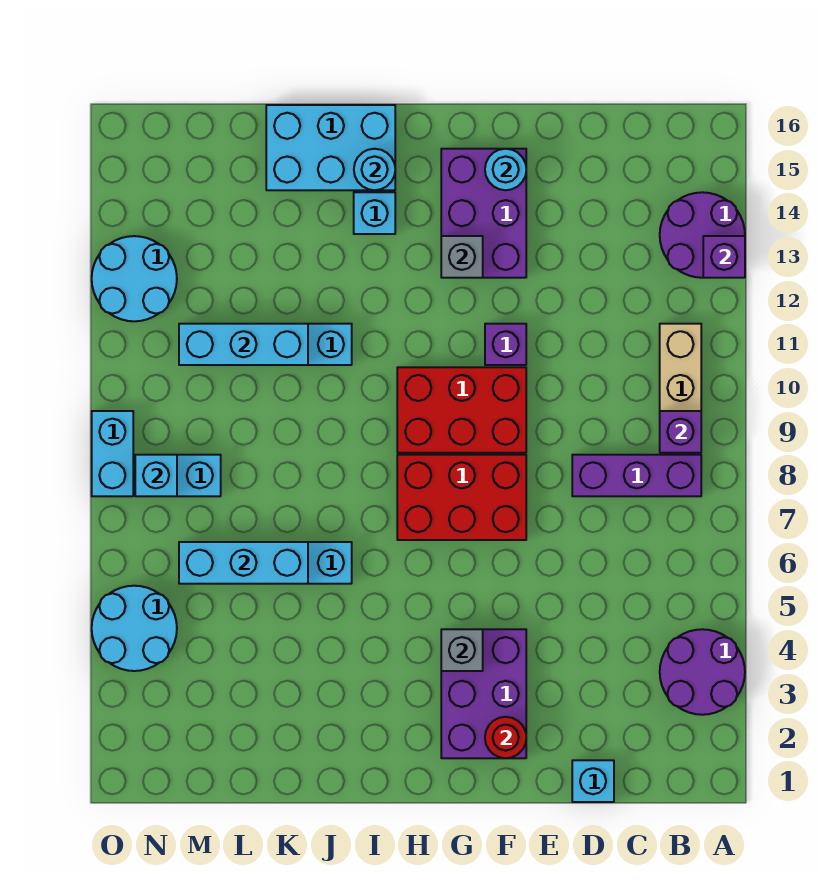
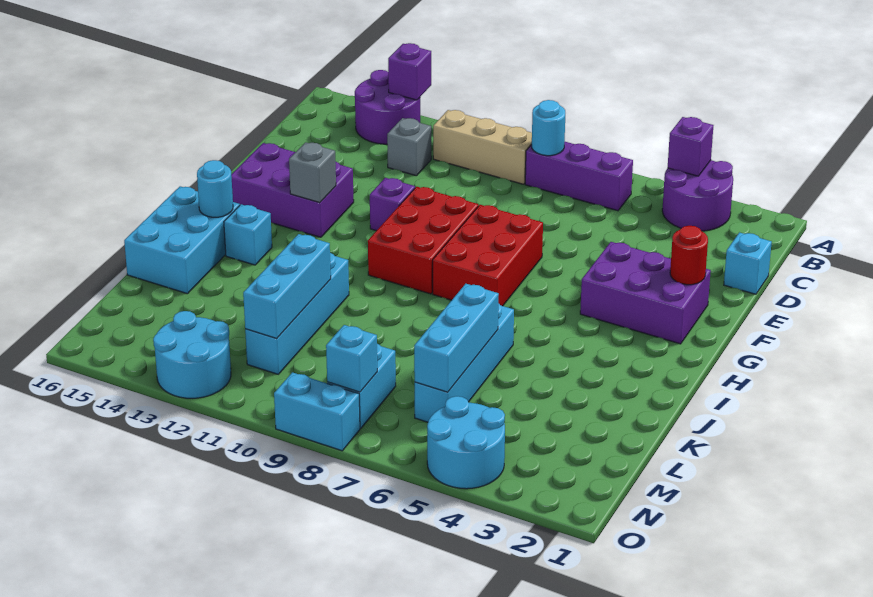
purple brick B8:D8 level 1 -> purple brick B6:B8 level 1
purple brick B9 level 2 -> purple brick A4 level 2
cyan round brick F15 level 2 -> cyan round brick B8 level 2
grey brick G4 level 2 -> grey brick C12 level 1

